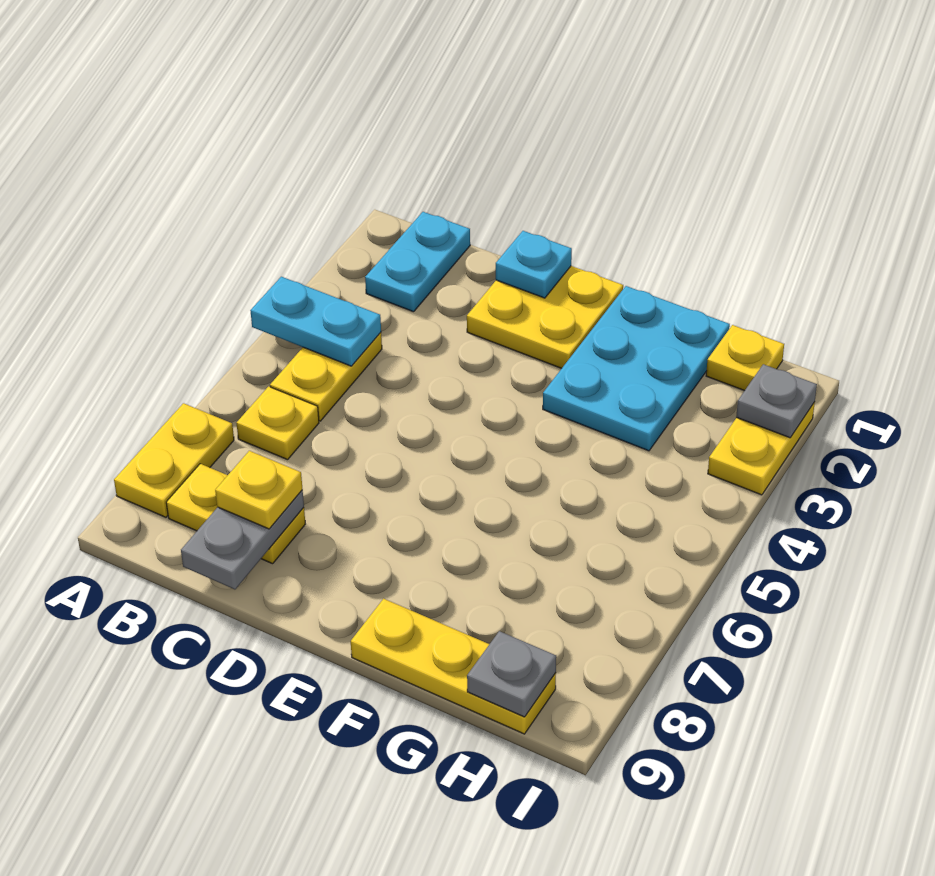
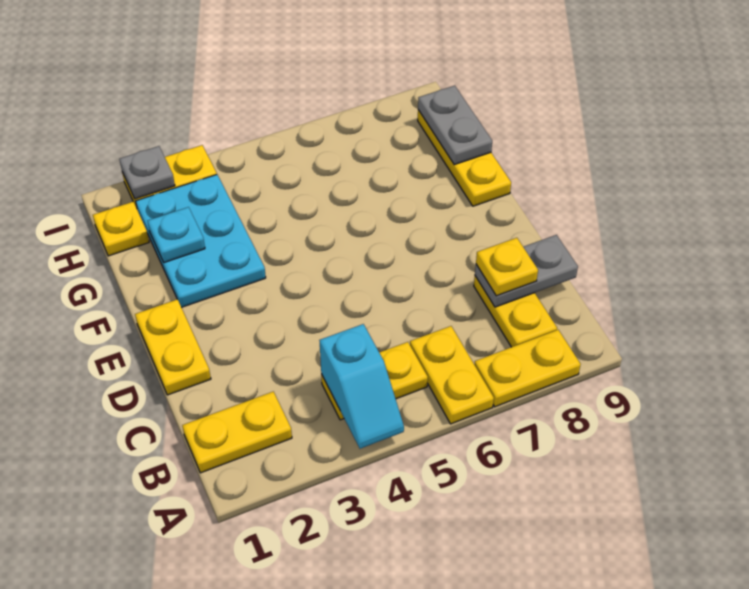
cyan plate A4:B4 level 2 -> cyan slope A4:B4 level 2 top B
cyan plate B1:B2 level 1 -> yellow plate B1:B2 level 1
yellow plate B6 level 1 -> yellow plate A6:B6 level 1
yellow plate D1:E2 level 1 -> yellow plate D1:E1 level 1
cyan plate D1 level 2 -> cyan plate G2 level 2
cyan plate F1:G3 level 1 -> cyan plate F2:H3 level 1
grey plate H9 level 2 -> grey plate G9:H9 level 2

